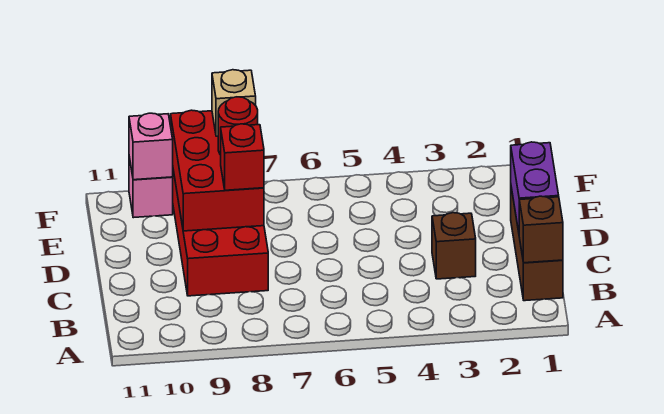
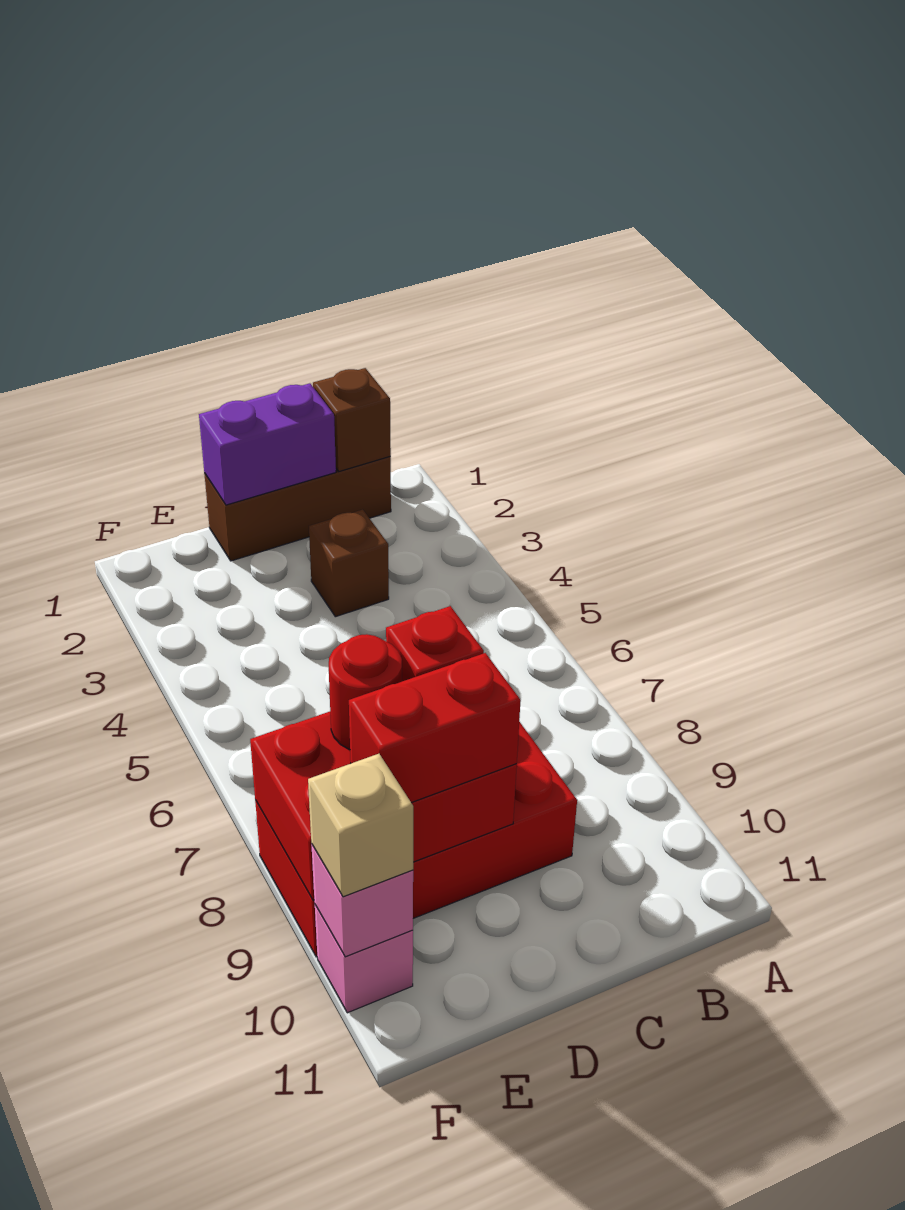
none -> red brick D9:E9 level 3
tan brick F8 level 3 -> tan brick F10 level 3

